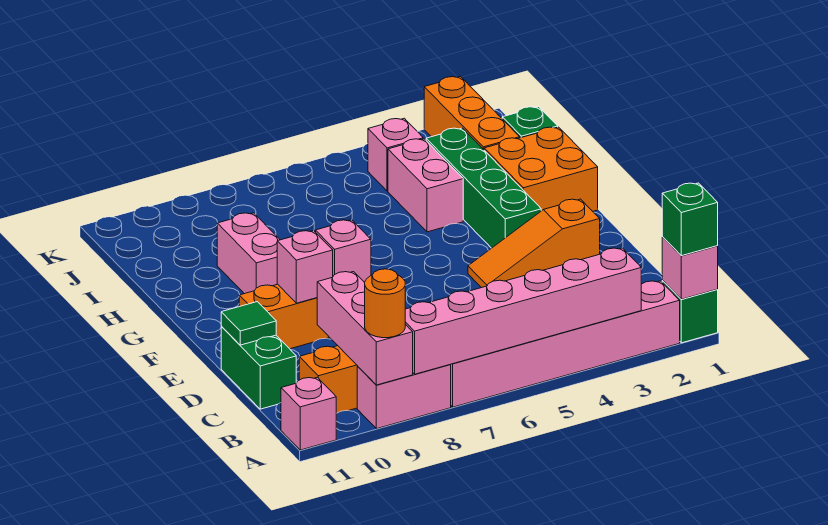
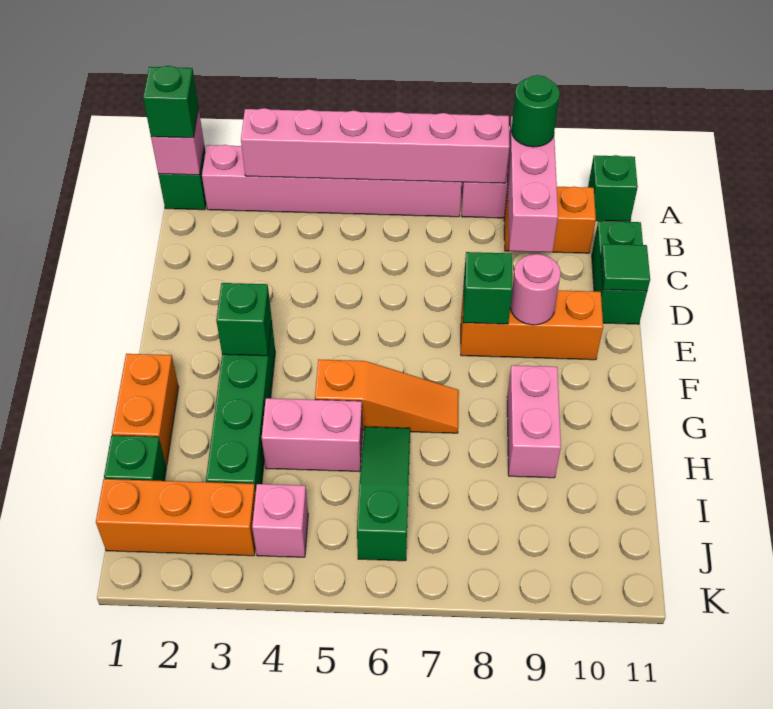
orange round brick A9 level 3 -> green round brick A9 level 3
pink brick A11 level 1 -> green brick A11 level 1
orange slope E2:E4 level 1 top 2 -> orange slope G5:G7 level 1 top 5
pink brick E8 level 2 -> green brick E8 level 2
pink brick E9 level 2 -> pink round brick E9 level 2
none -> green brick F3 level 2
orange brick G1:H2 level 1 -> orange brick G1:H1 level 1
pink brick H4:I4 level 1 -> pink brick H4:H5 level 1
none -> green slope H6:J6 level 1 top J
orange brick I2:K2 level 1 -> orange brick J1:J3 level 1

